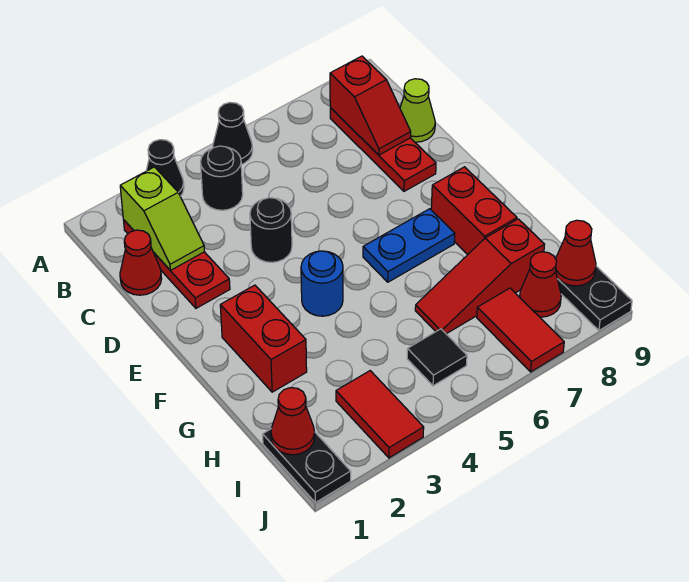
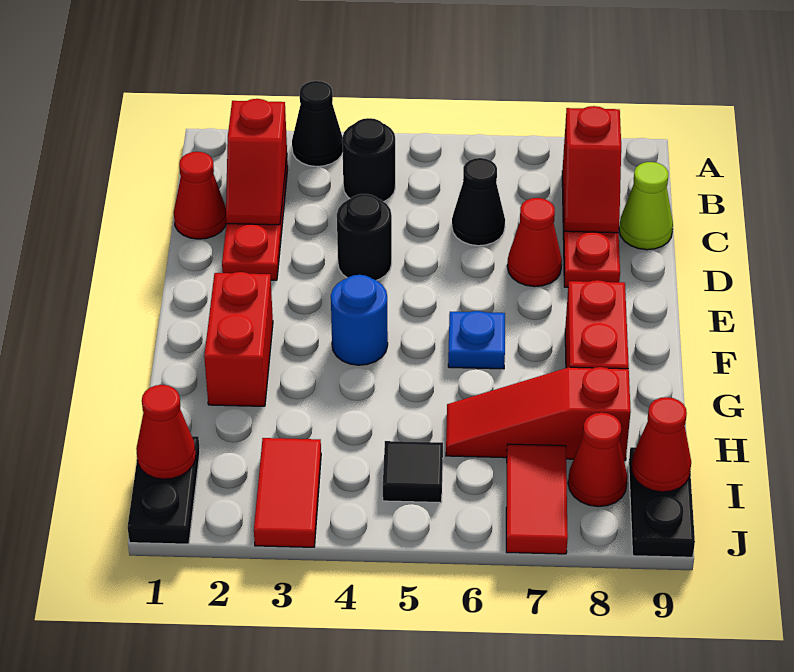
black cone A5 level 1 -> black cone C6 level 1
lime slope B2:C2 level 2 top B -> red slope B2:C2 level 2 top B
none -> red cone D7 level 1
blue plate F6:F7 level 1 -> blue plate F6 level 1

